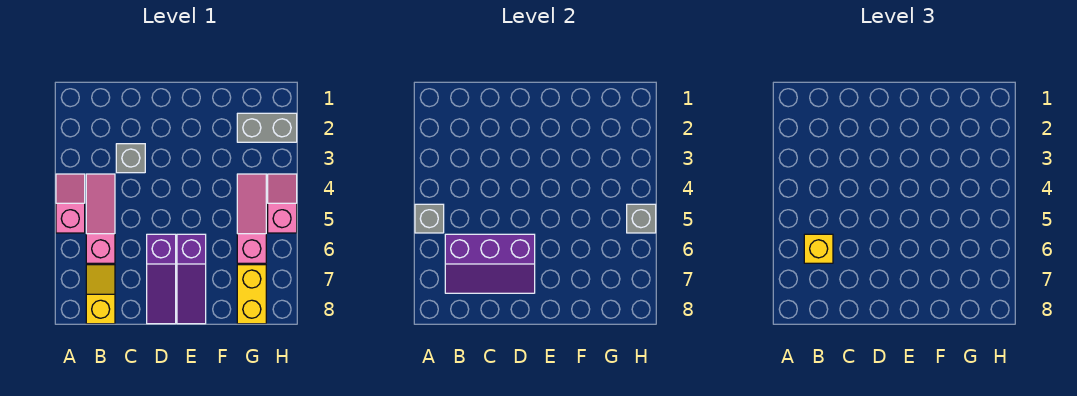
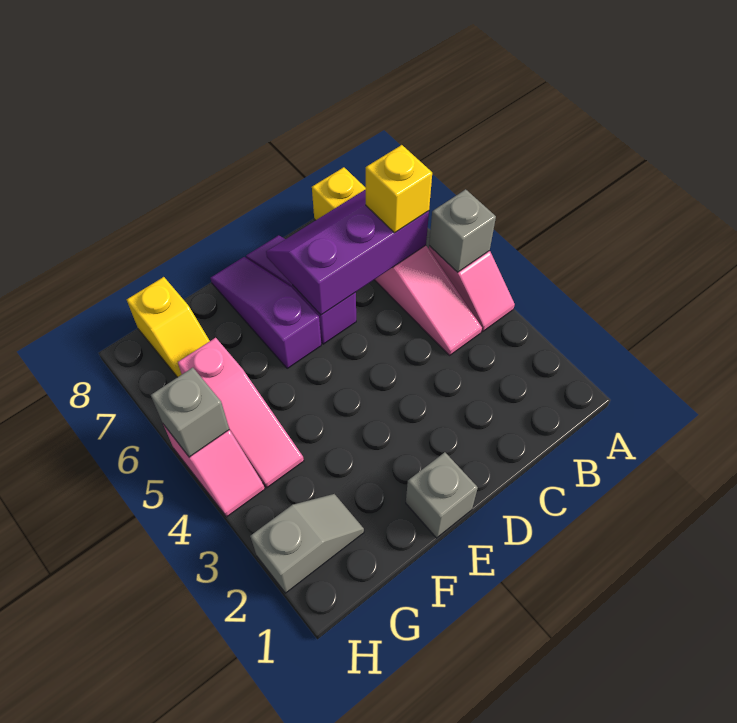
grey brick C3 level 1 -> grey brick E1 level 1
grey brick G2:H2 level 1 -> grey slope G2:H2 level 1 top H
yellow brick G7:G8 level 1 -> yellow slope G7:G8 level 1 top 8

